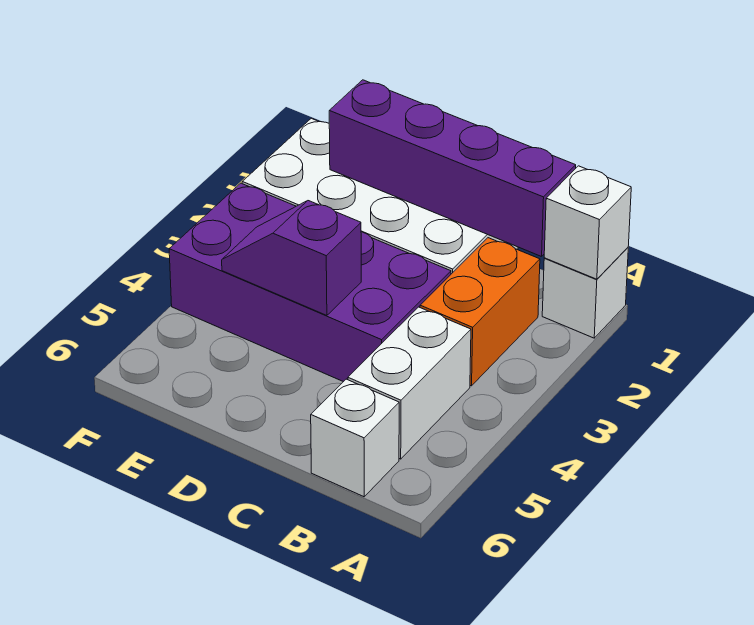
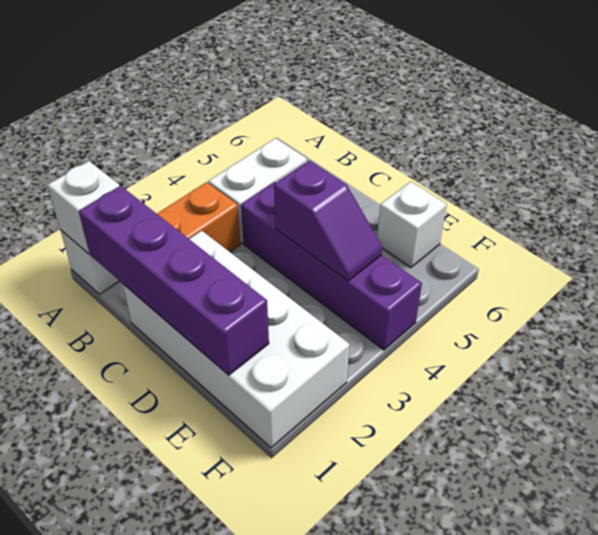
white brick B6 level 1 -> white brick E6 level 1
purple brick C3:F4 level 1 -> purple brick C4:F4 level 1

